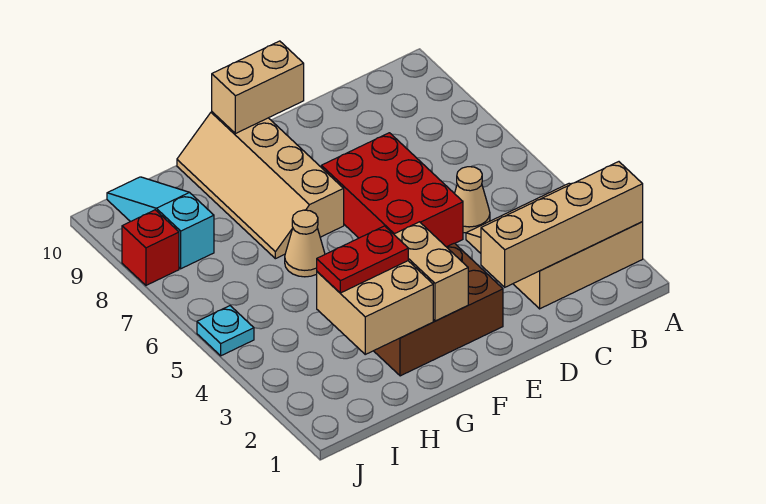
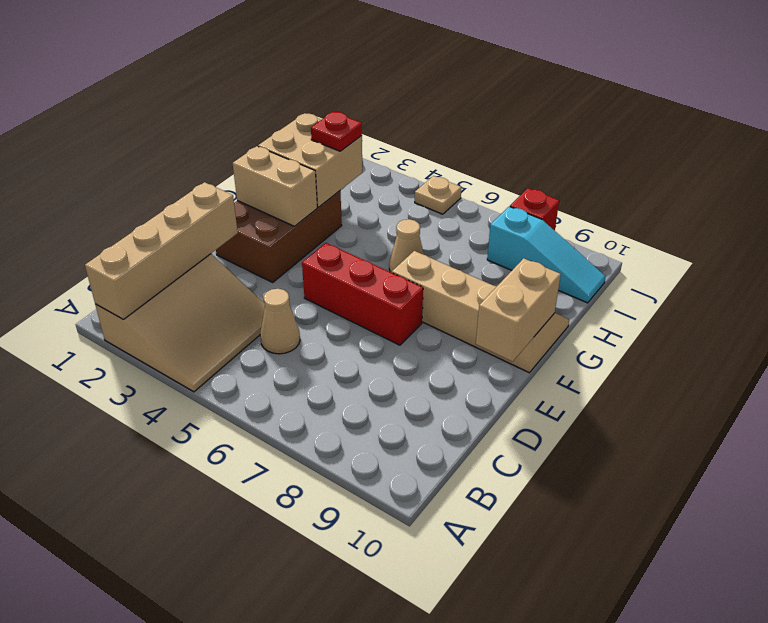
red brick D5:E7 level 1 -> red brick E5:E7 level 1
red plate G3:H3 level 3 -> red plate H3 level 3
cyan plate J5 level 1 -> tan plate J5 level 1

